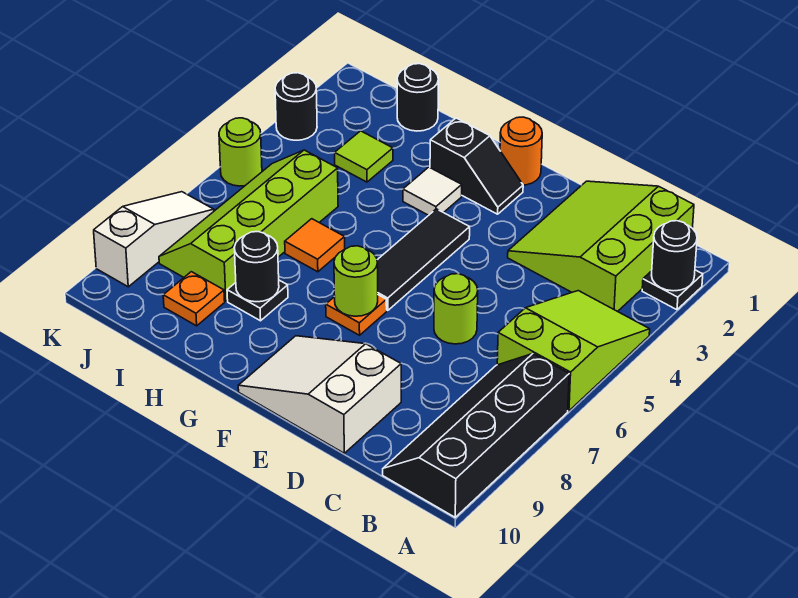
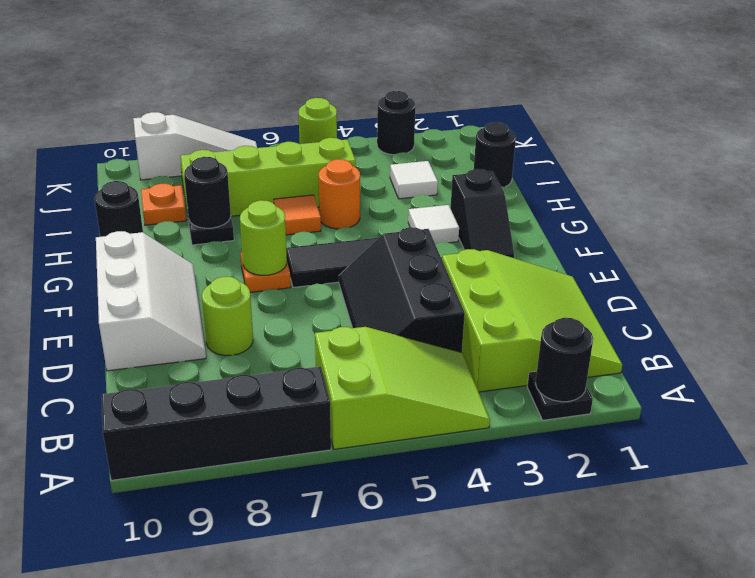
lime slope B1:D3 level 1 top B -> lime slope B1:D3 level 1 top 3
none -> black slope C4:E5 level 1 top 4
lime round brick D6 level 1 -> lime round brick D8 level 1
white slope D9:F10 level 1 top D -> white slope D9:F10 level 1 top 10
orange round brick F1 level 1 -> orange round brick H5 level 1
none -> black round brick H10 level 1
lime tile I3 level 1 -> white tile I3 level 1

